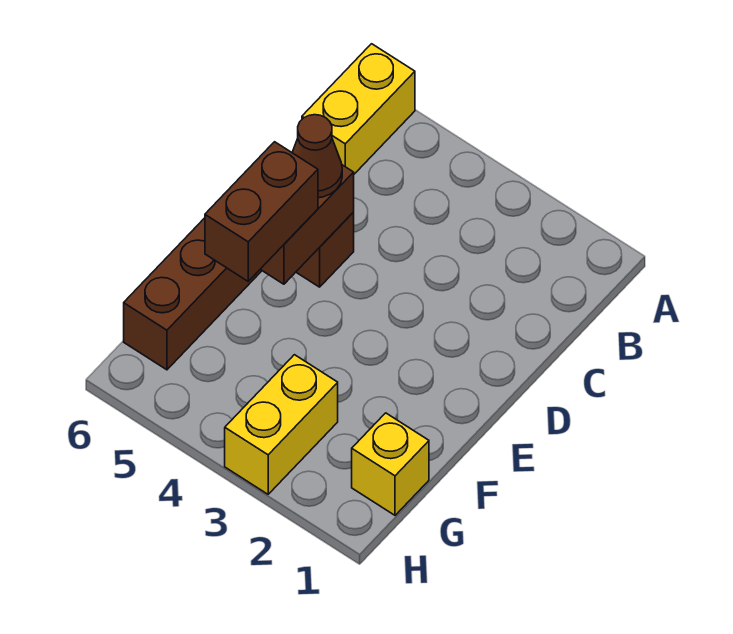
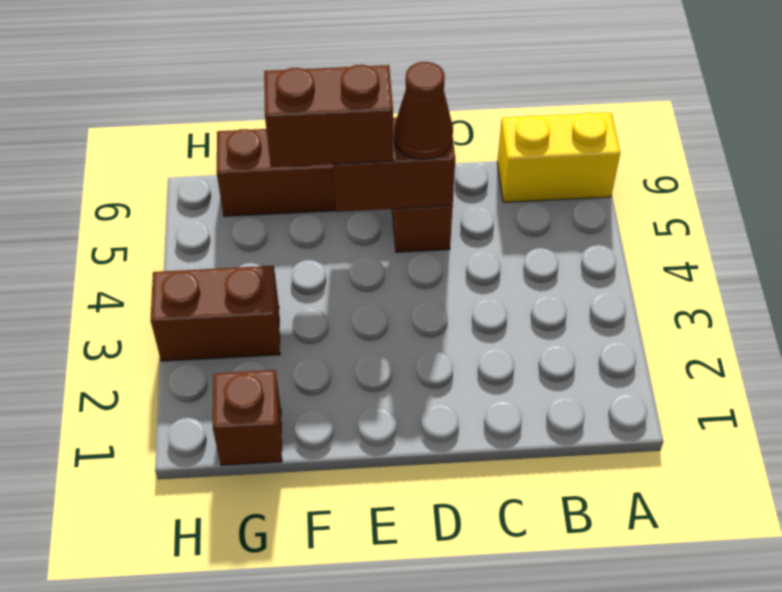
yellow brick G1 level 1 -> brown brick G1 level 1
yellow brick G3:H3 level 1 -> brown brick G3:H3 level 1

